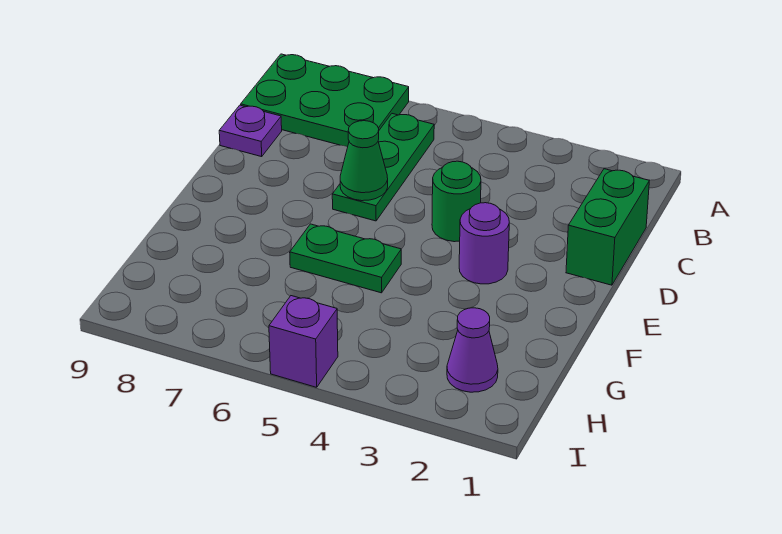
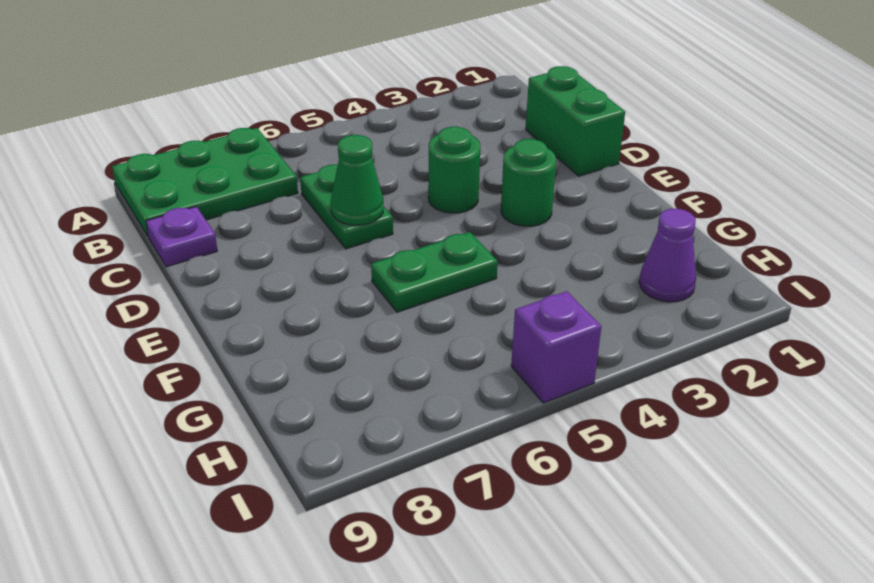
green plate B6:D6 level 1 -> green plate C6:D6 level 1
purple round brick E3 level 1 -> green round brick E3 level 1

